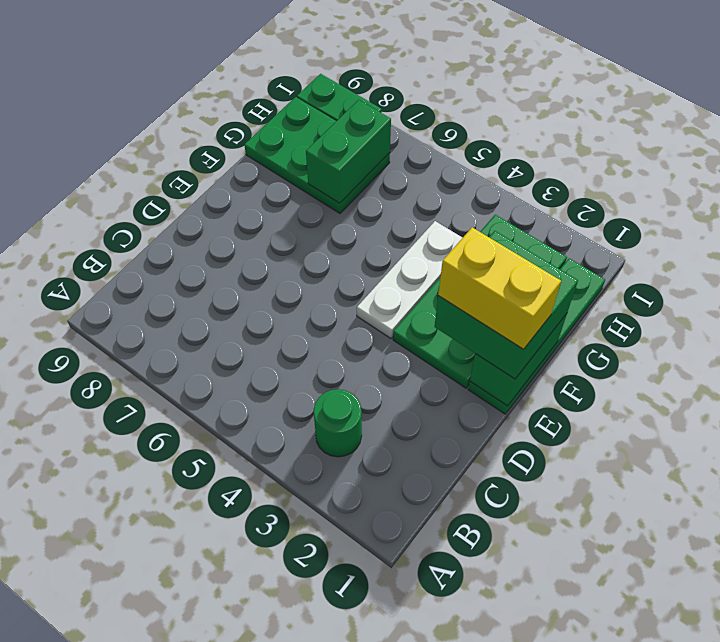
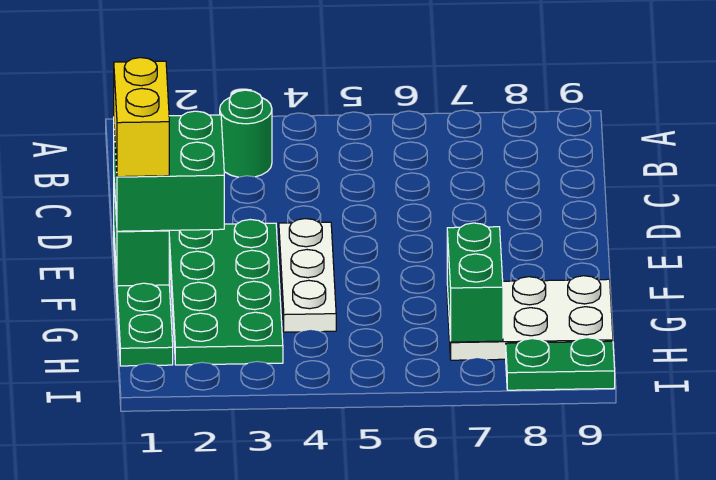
yellow brick E1:E2 level 4 -> yellow brick E1:F1 level 4
green plate G7:H9 level 1 -> white plate G7:H9 level 1

